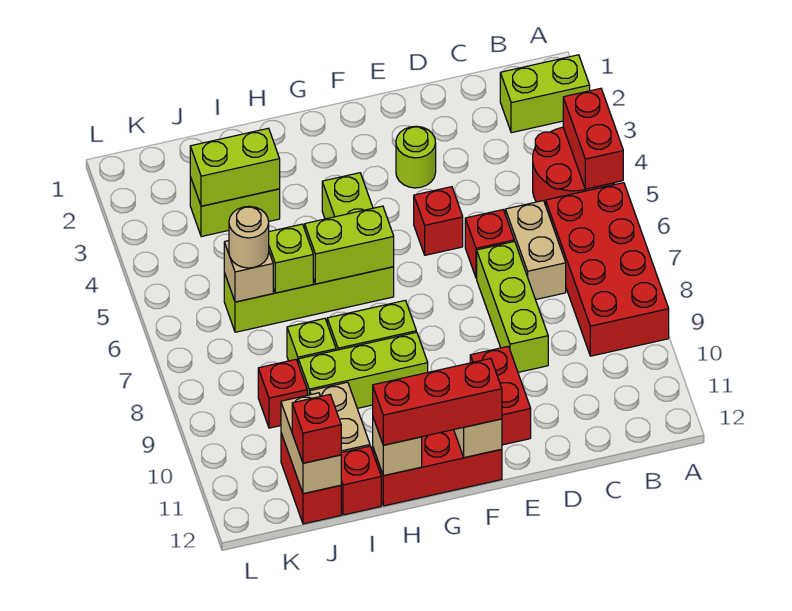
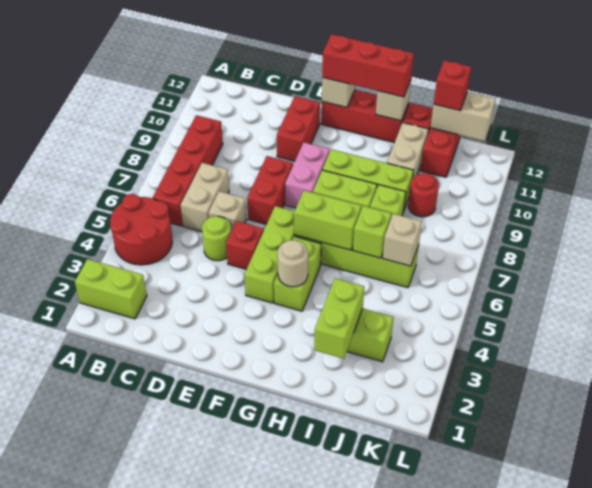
red brick A4:A5 level 2 -> red brick E7:E8 level 1
red brick A6:B9 level 1 -> red brick B6:B9 level 1
red brick D6 level 1 -> tan brick D6 level 1
lime brick D7:D9 level 1 -> lime brick F4:F6 level 1
lime round brick E3 level 1 -> lime round brick D5 level 1
none -> pink brick F8:F9 level 1
lime brick I3:J3 level 2 -> lime brick I2:I3 level 2
tan round brick J6 level 3 -> tan round brick G4 level 2
red brick J9 level 1 -> red round brick J9 level 1
tan brick J11:J12 level 2 -> tan brick J12:K12 level 2

